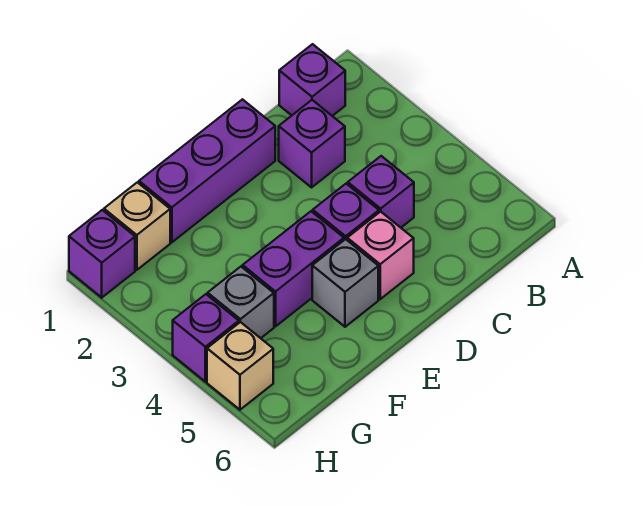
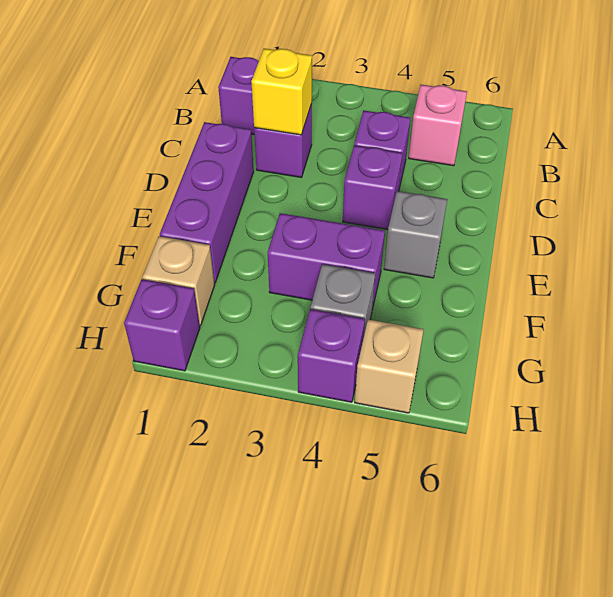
none -> yellow brick C2 level 2
pink brick D5 level 1 -> pink brick B5 level 1
purple brick E4:F4 level 1 -> purple brick F3:F4 level 1

